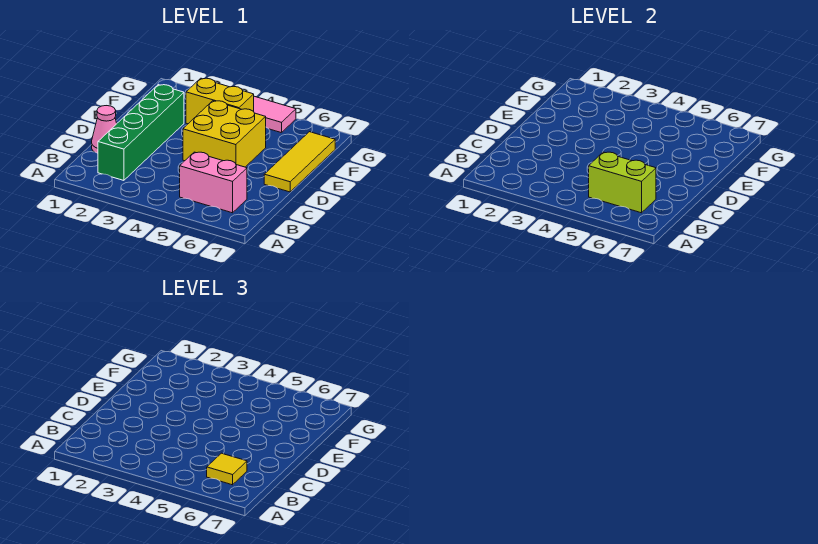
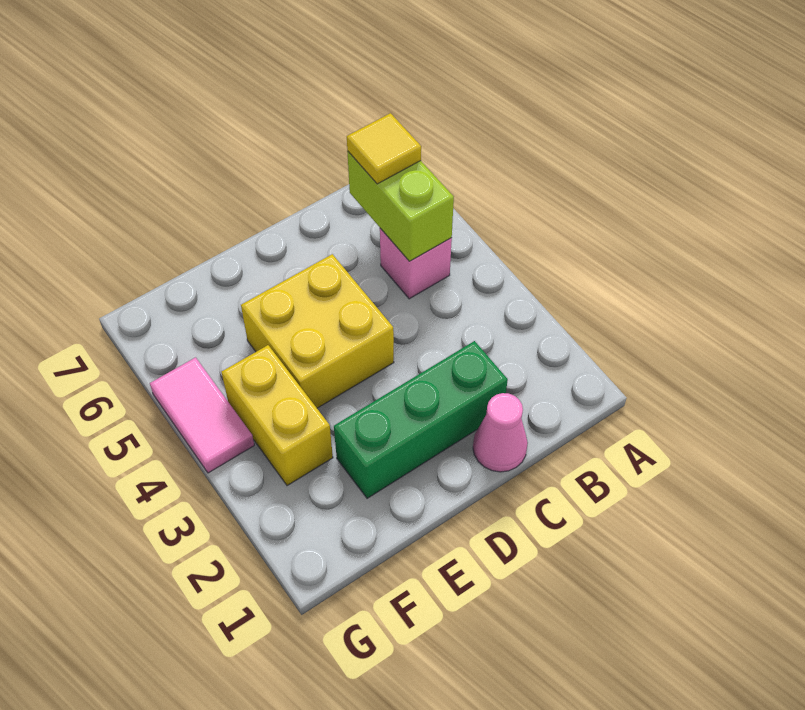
green brick B2:E2 level 1 -> green brick C2:E2 level 1
pink brick B5:B6 level 1 -> pink brick B5 level 1
yellow tile D7:F7 level 1 -> none

